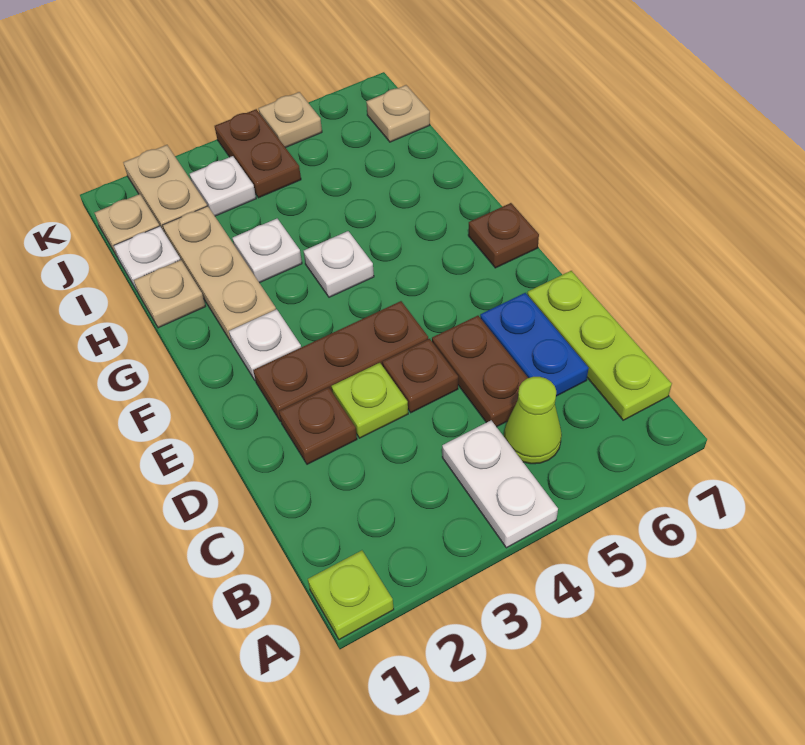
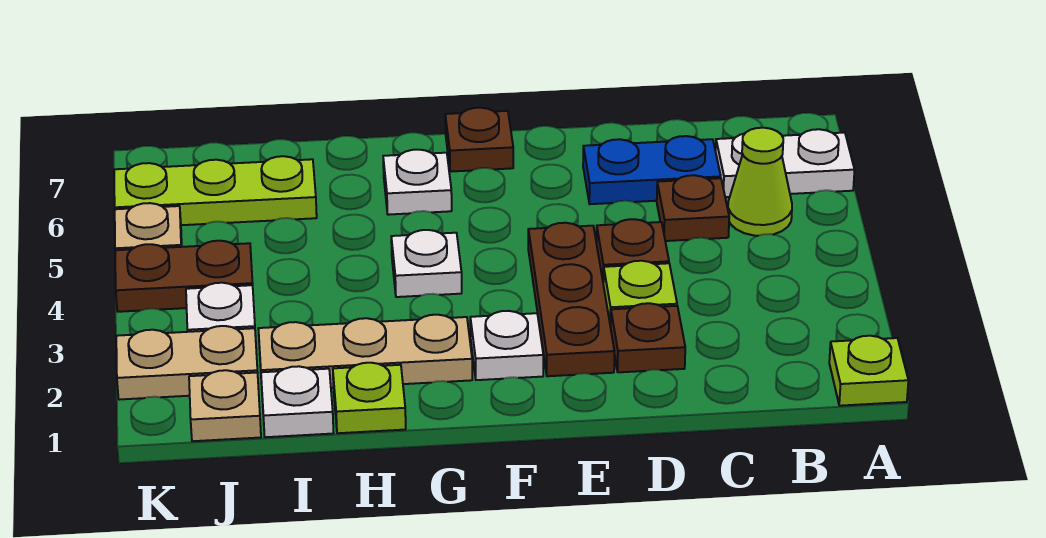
white plate A4:B4 level 1 -> white plate A6:B6 level 1
lime plate B7:D7 level 1 -> lime plate I6:K6 level 1
brown plate C5:D5 level 1 -> brown plate C5 level 1
tan plate H1 level 1 -> lime plate H1 level 1
white plate H3 level 1 -> white plate G6 level 1
tan plate J7 level 1 -> none

